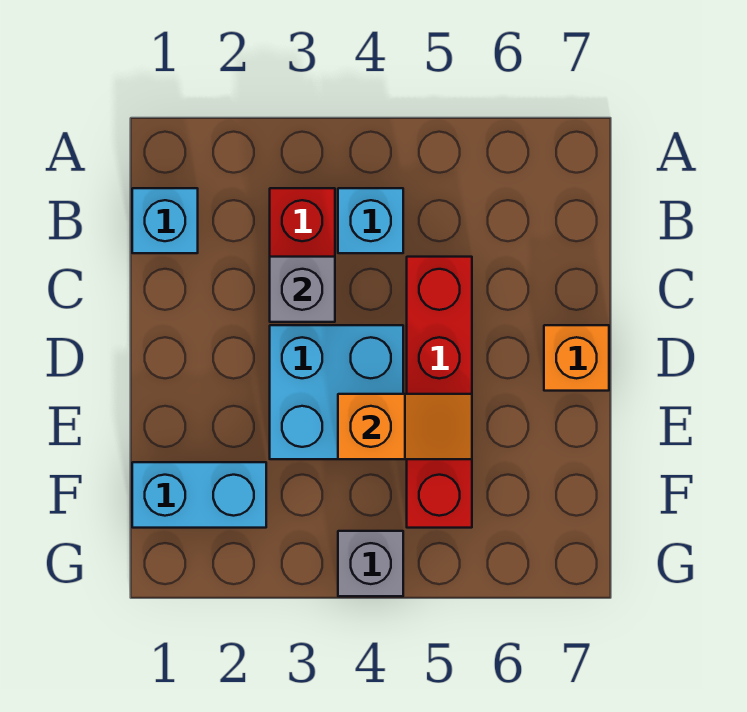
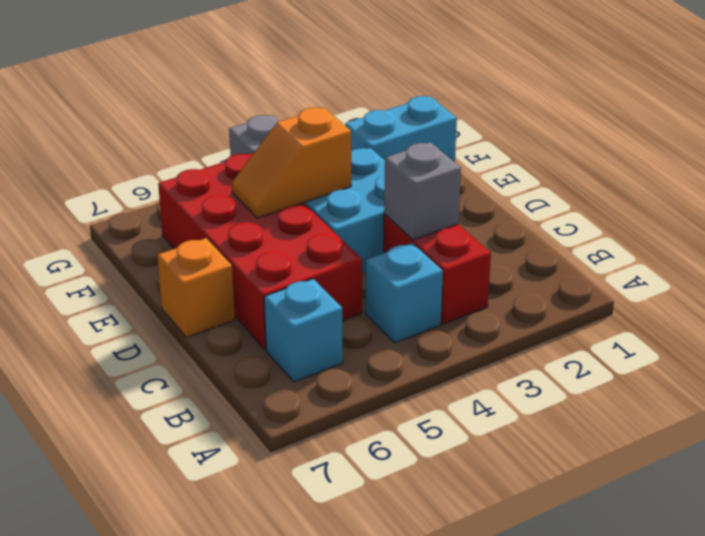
cyan brick B1 level 1 -> cyan brick B6 level 1
red brick C5:F5 level 1 -> red brick C5:F6 level 1

